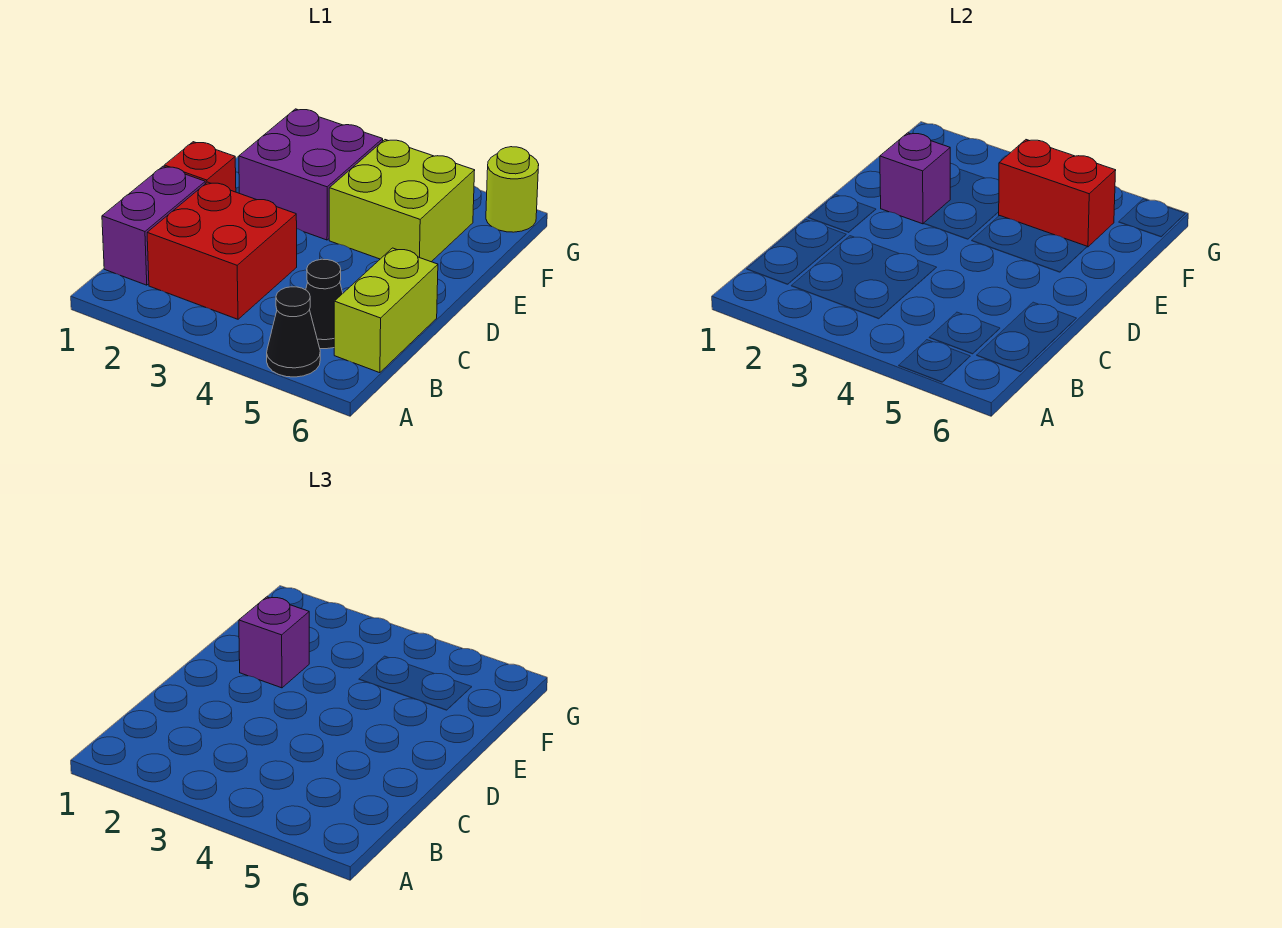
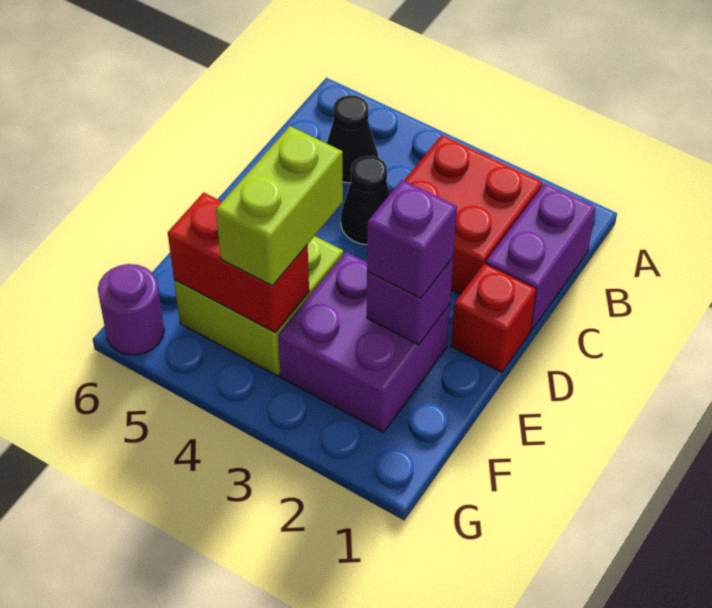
black cone A5 level 1 -> black cone C4 level 1
lime brick B6:C6 level 1 -> lime brick E4:F4 level 3
lime round brick G6 level 1 -> purple round brick G6 level 1

